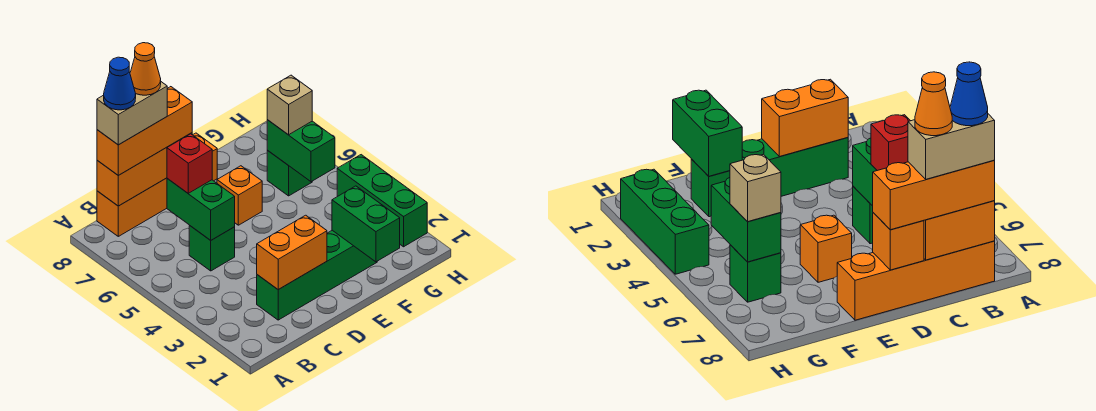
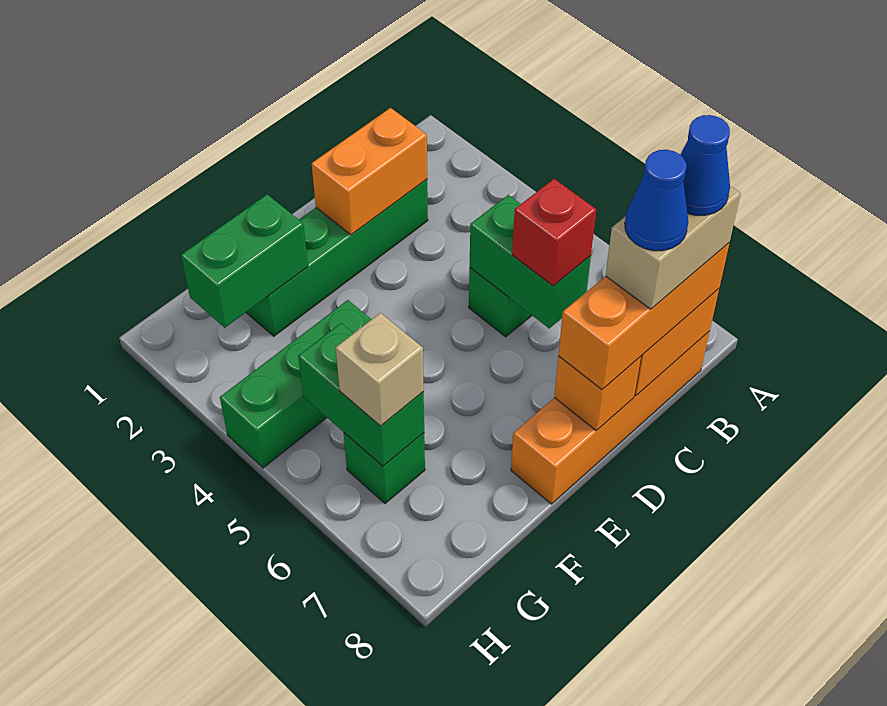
orange cone C8 level 5 -> blue cone C8 level 5
orange brick E6 level 1 -> none
green brick F1:F2 level 2 -> green brick F2:G2 level 2
green brick H2:H4 level 1 -> green brick F4:H4 level 1

